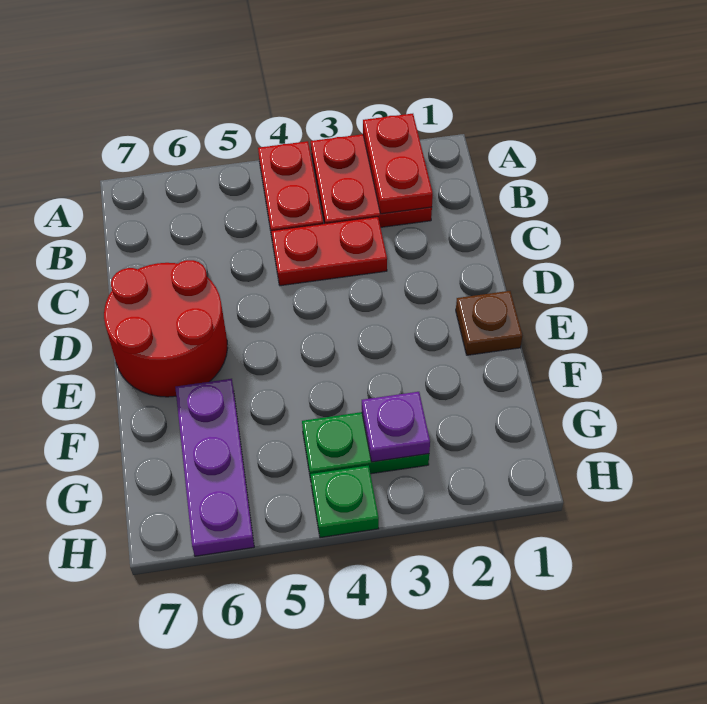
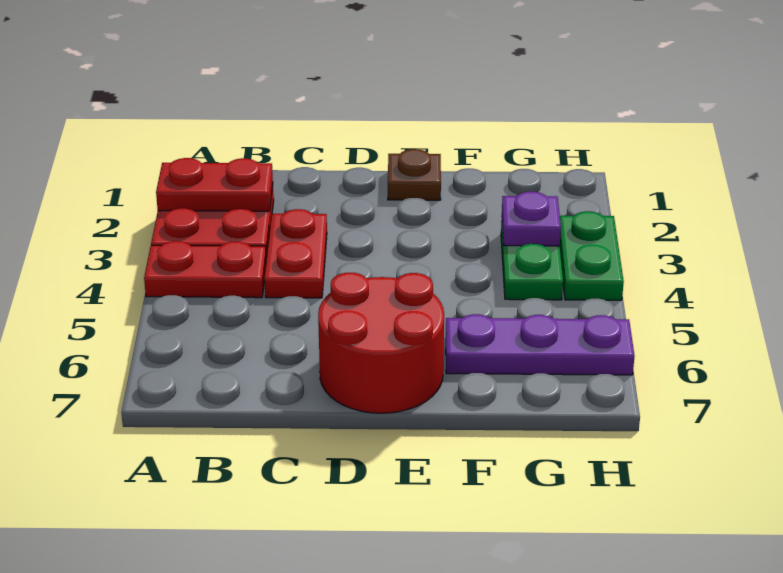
green plate H4 level 1 -> green plate H3:H4 level 1

